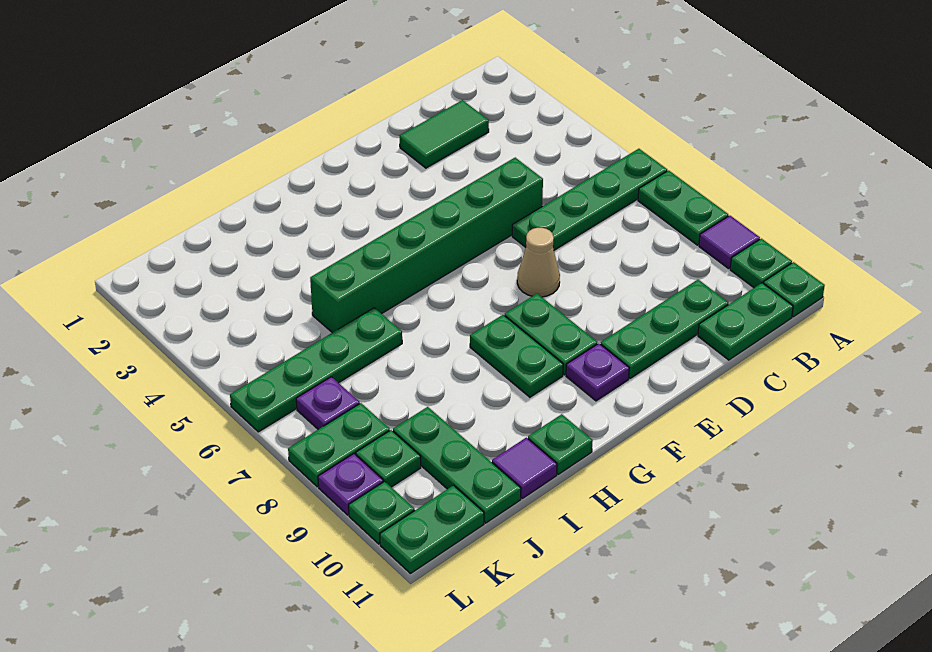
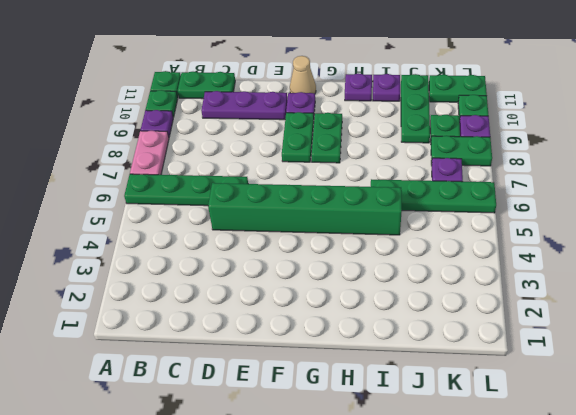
green plate A7:A8 level 1 -> pink plate A7:A8 level 1
purple tile A9 level 1 -> purple plate A9 level 1
green tile C2:D2 level 1 -> none
green plate C10:E10 level 1 -> purple plate C10:E10 level 1
tan cone E7 level 1 -> tan cone F11 level 1
green plate H11 level 1 -> purple plate H11 level 1
purple tile I11 level 1 -> purple plate I11 level 1

